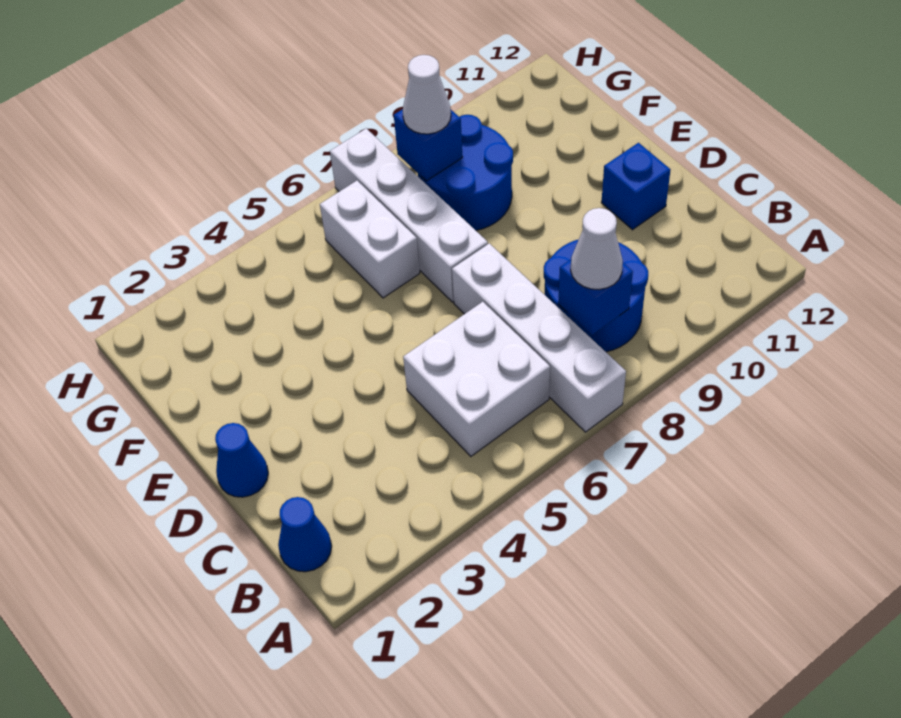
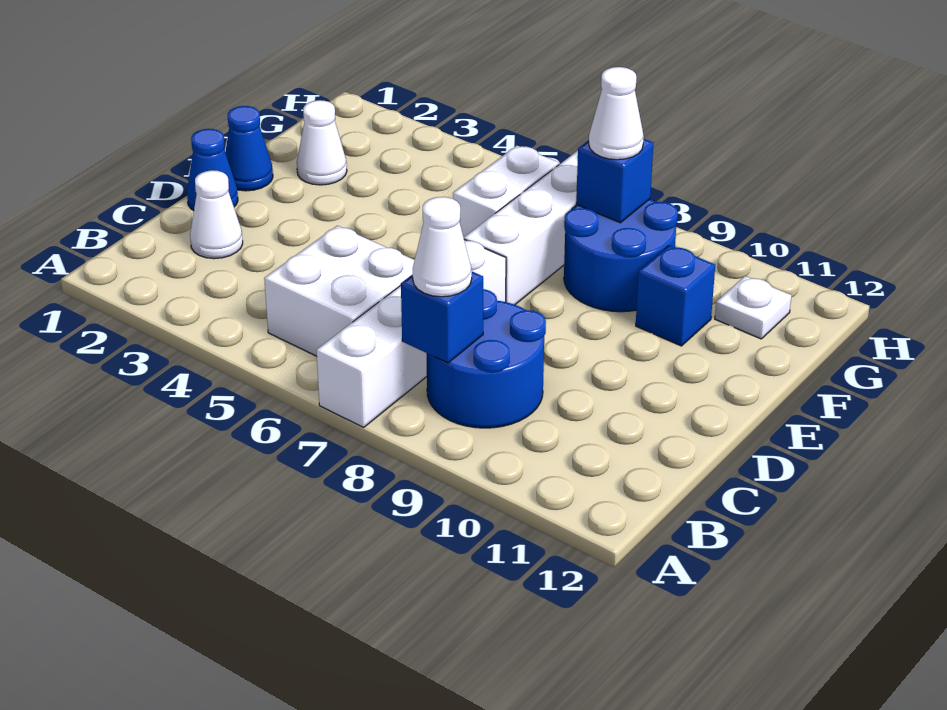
blue cone B1 level 1 -> blue cone E1 level 1
none -> white cone C2 level 1
blue brick D11 level 1 -> blue brick F10 level 1
none -> white cone F2 level 1
none -> white plate G11 level 1

